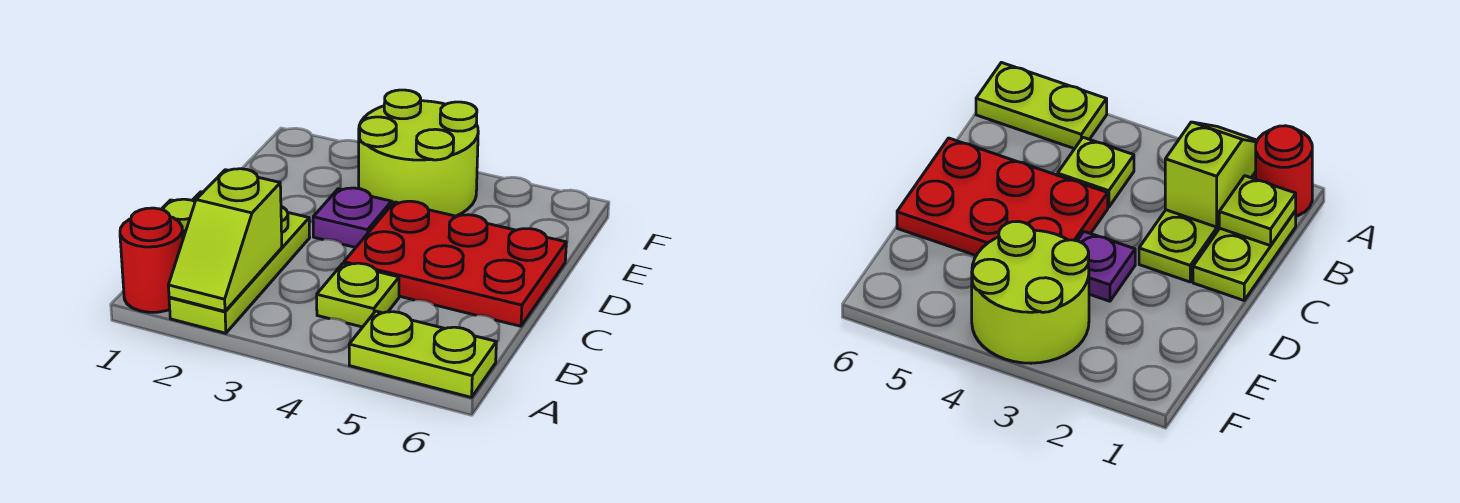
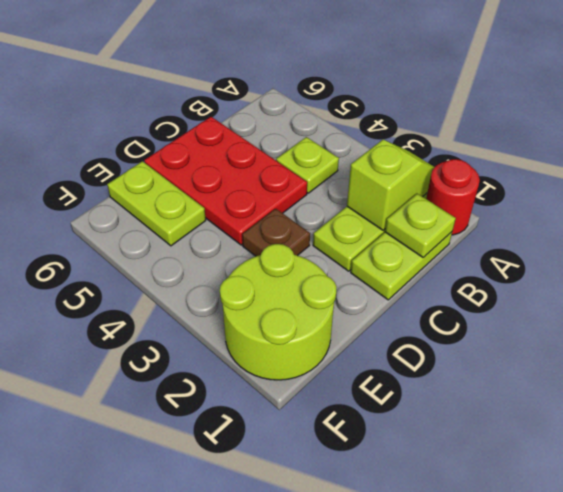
lime plate A5:A6 level 1 -> lime plate E5:E6 level 1
purple plate D3 level 1 -> brown plate D3 level 1
lime round brick E3:F4 level 1 -> lime round brick E1:F2 level 1

